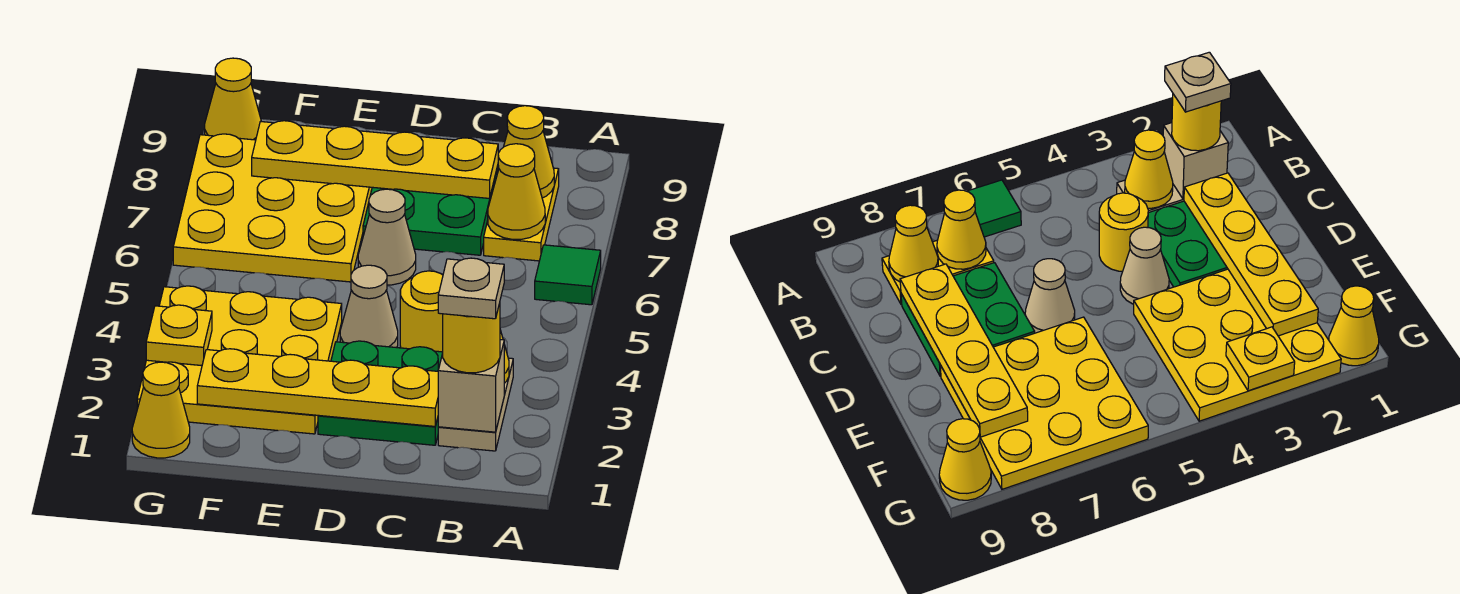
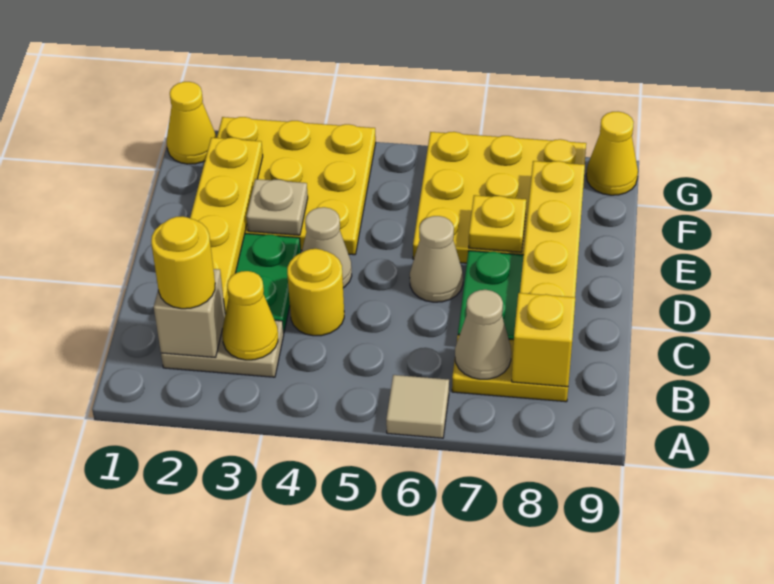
green tile A6 level 1 -> tan tile A6 level 1
tan plate B2 level 4 -> tan plate E3 level 2
yellow cone B7 level 2 -> tan cone B7 level 2
yellow cone B8 level 2 -> yellow brick B8 level 2
yellow plate G3 level 2 -> yellow plate E7 level 2

